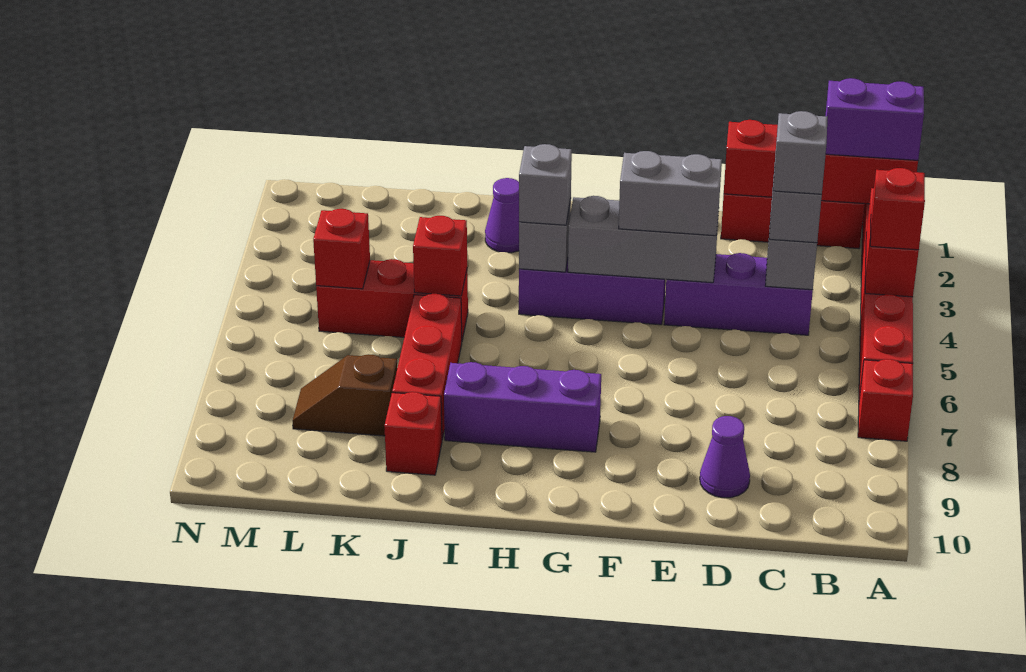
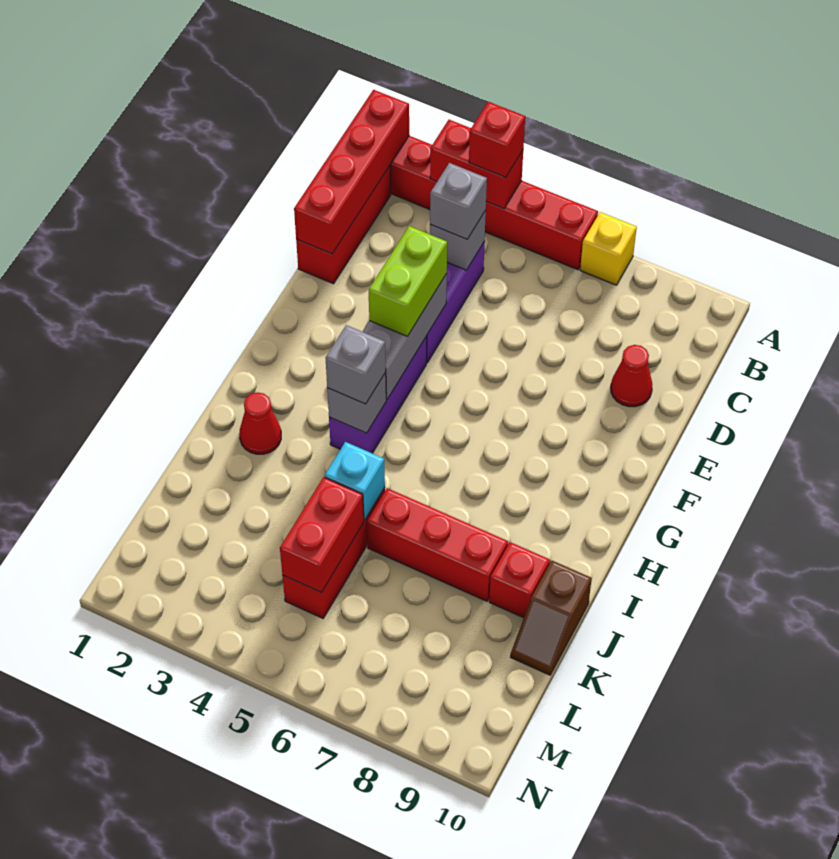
purple brick A1:B1 level 3 -> none
red brick A7 level 1 -> yellow brick A7 level 1
grey brick C4 level 4 -> none
purple cone D9 level 1 -> red cone D9 level 1
grey brick E4:F4 level 3 -> lime brick E4:F4 level 3
purple brick G8:I8 level 1 -> none
purple cone I2 level 1 -> red cone I2 level 1
red brick J5 level 2 -> cyan brick J5 level 2
brown slope K8:L8 level 1 top K -> brown slope J10:K10 level 1 top J
red brick L5 level 2 -> red brick K5:L5 level 2

